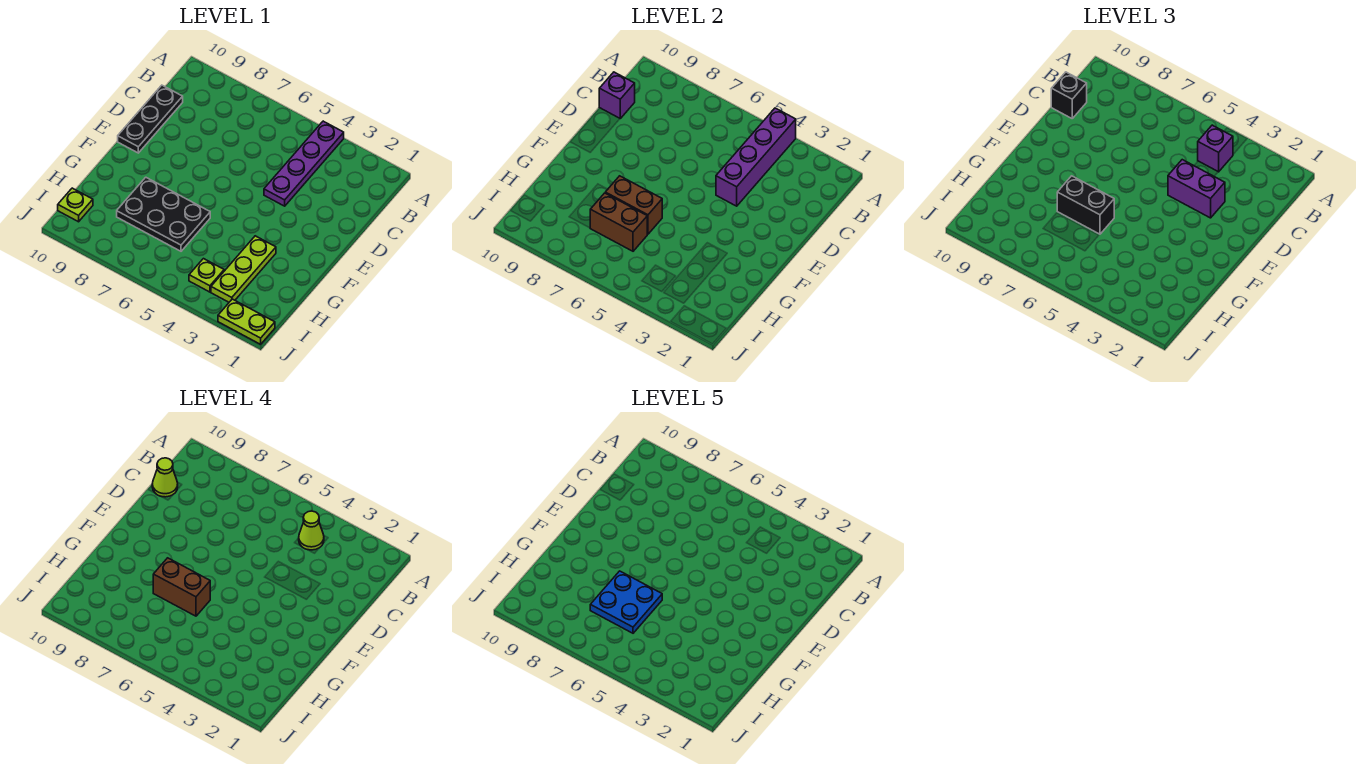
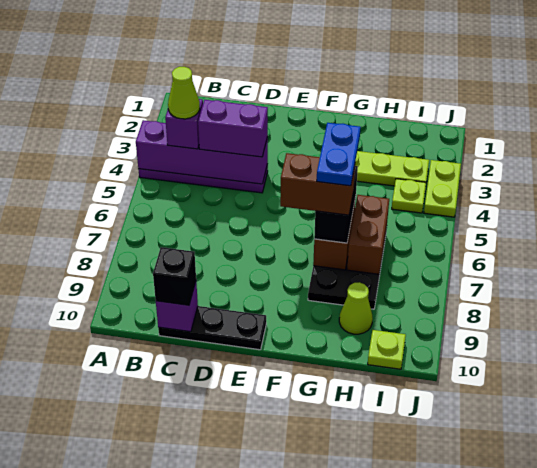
lime cone C10 level 4 -> lime cone H9 level 1
purple brick D3:D4 level 3 -> purple brick C4:D4 level 3
brown brick G6:G7 level 4 -> brown brick F7:G7 level 4
blue plate G6:H7 level 5 -> blue plate G6:G7 level 5
lime plate J1:J2 level 1 -> lime plate J3:J4 level 1

